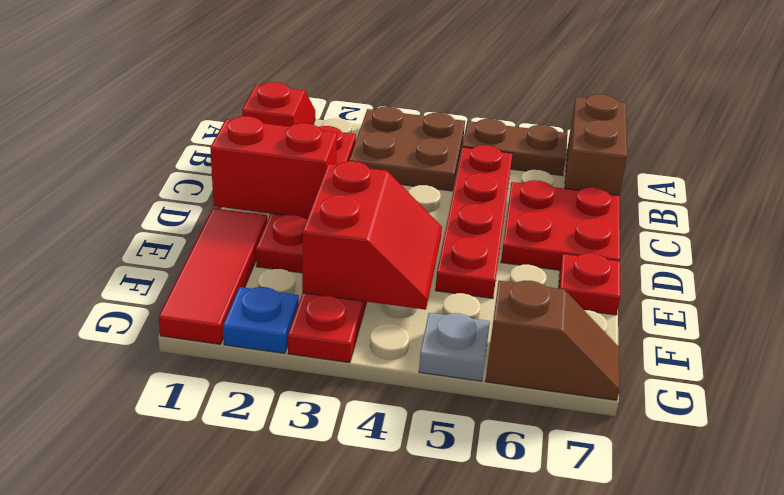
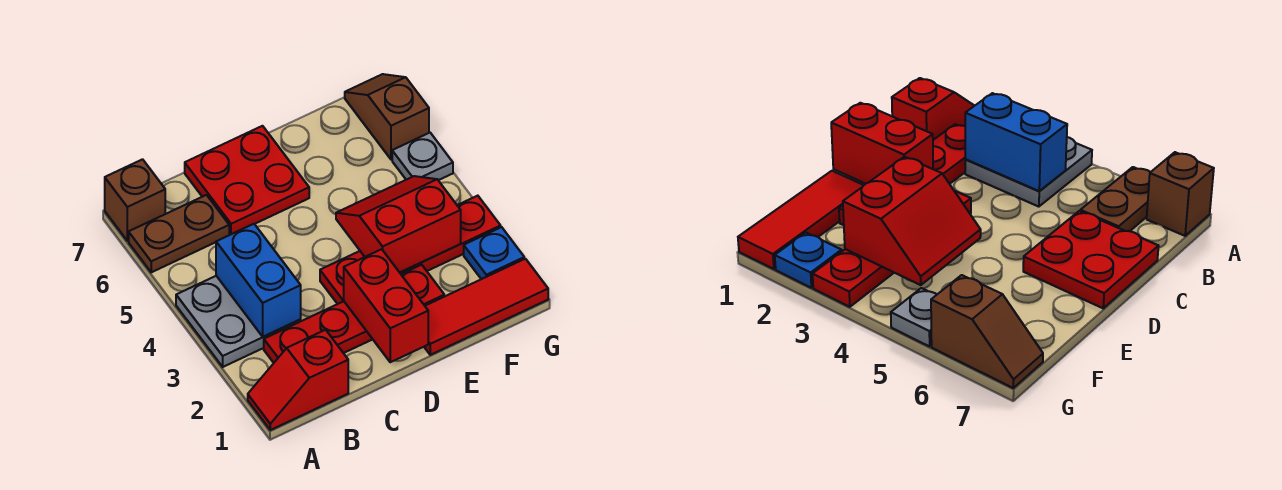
brown plate A3:B4 level 1 -> grey plate A3:B4 level 1
brown plate A5:A6 level 1 -> brown plate A6:B6 level 1
brown brick A7:B7 level 1 -> brown brick A7 level 1
none -> blue brick B3:B4 level 2
red plate B5:E5 level 1 -> none
red plate E7 level 1 -> none

